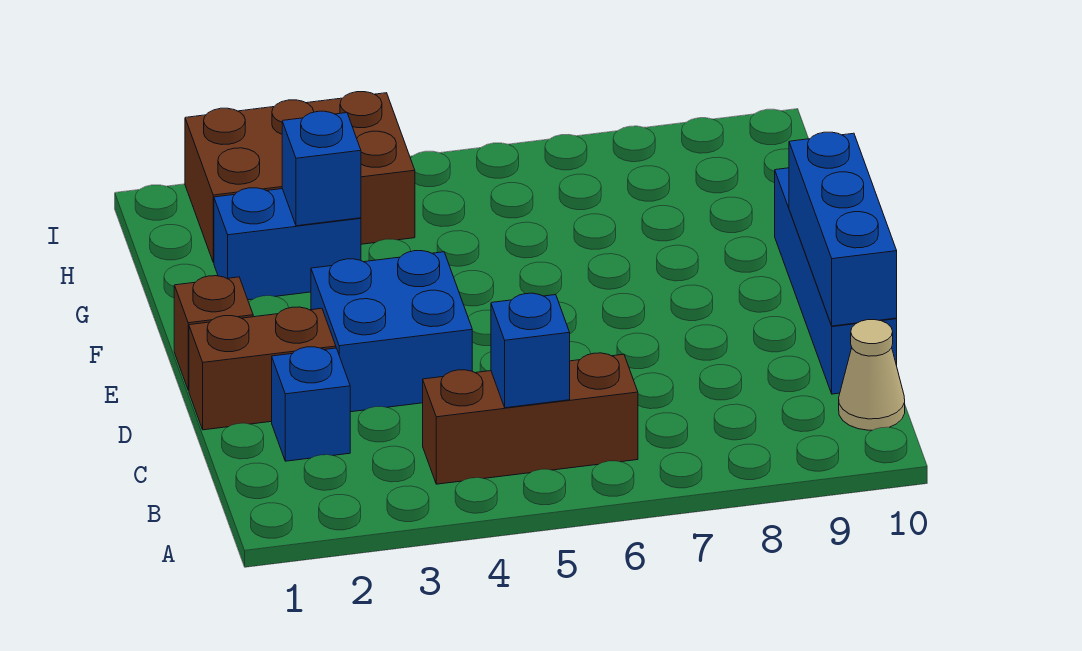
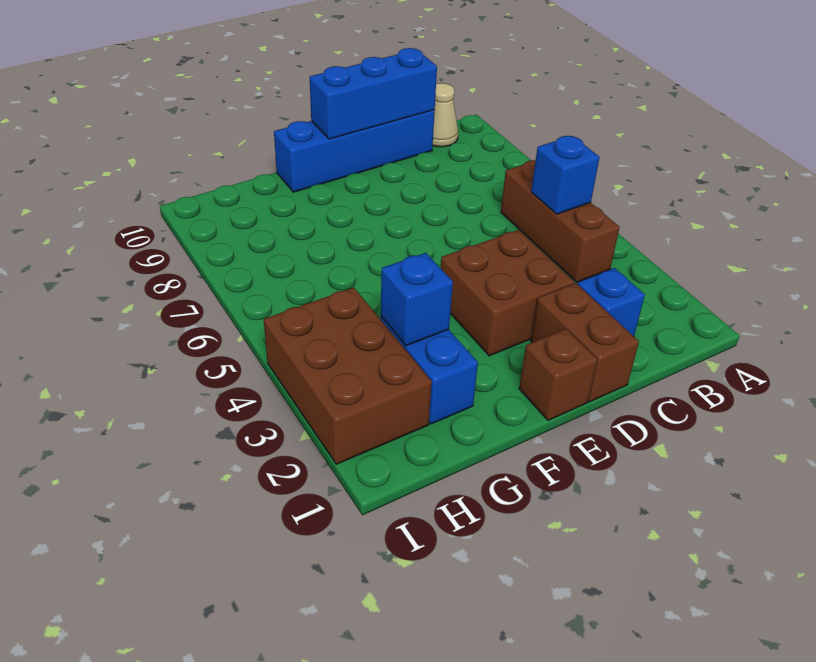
blue brick D3:E4 level 1 -> brown brick D3:E4 level 1

